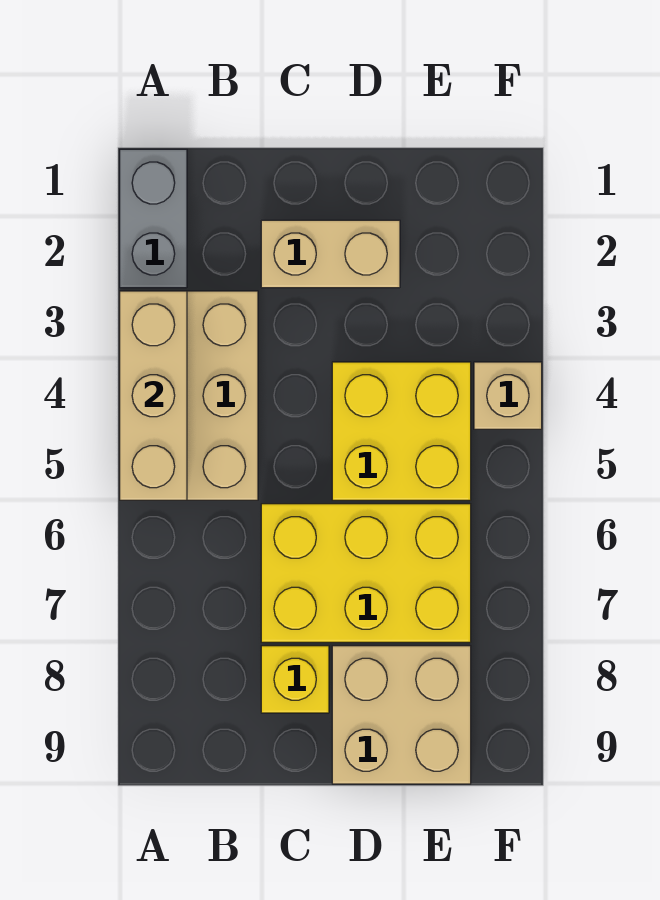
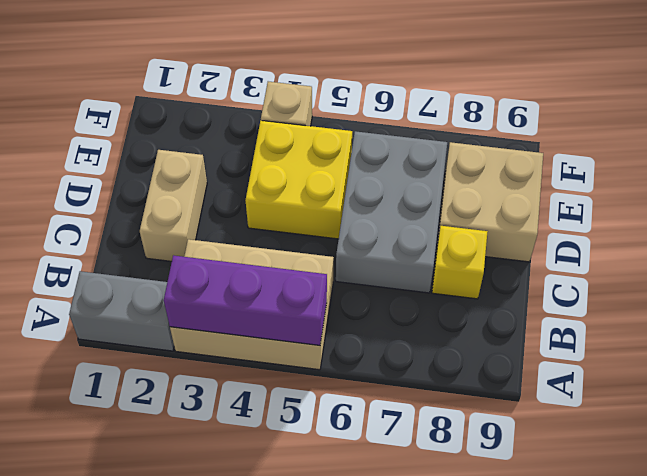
tan brick A3:A5 level 2 -> purple brick A3:A5 level 2
yellow brick C6:E7 level 1 -> grey brick C6:E7 level 1

